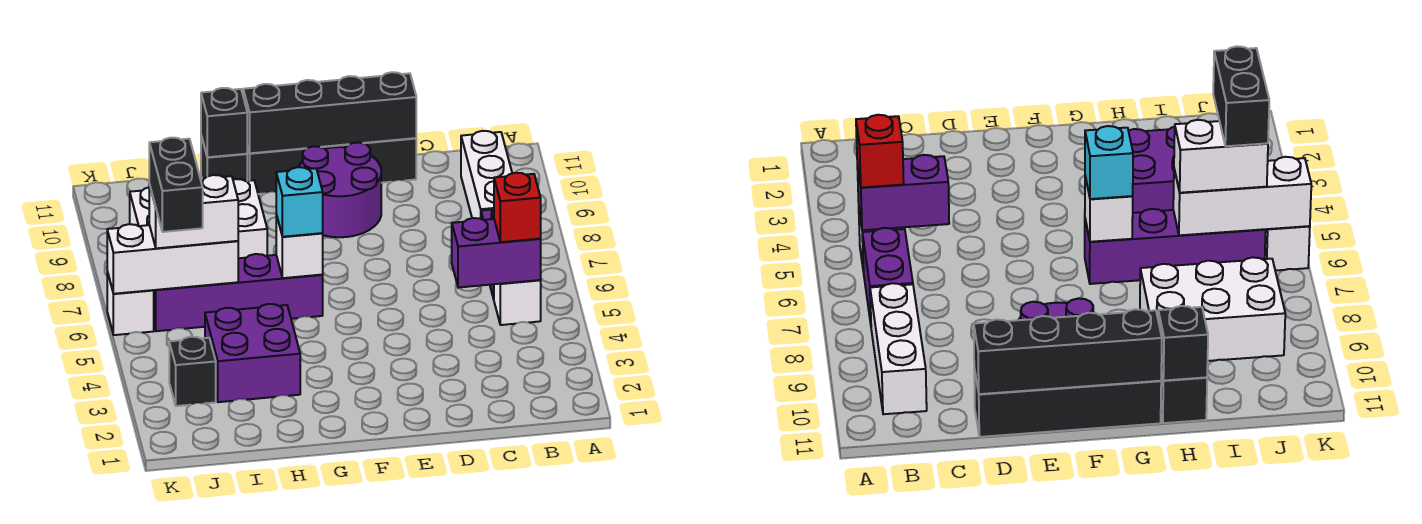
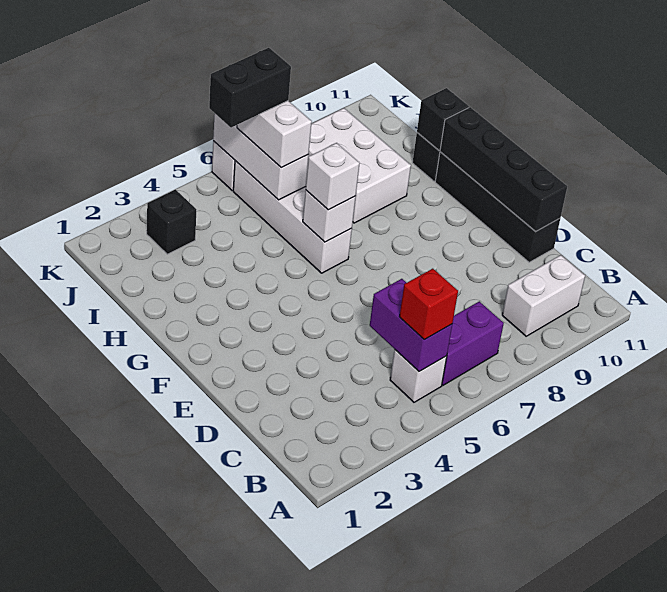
white brick B8:B10 level 1 -> white brick B9:B10 level 1
purple round brick E9:F10 level 1 -> none
purple brick G6:J6 level 1 -> white brick G6:J6 level 1
cyan brick G6 level 3 -> white brick G6 level 3
purple brick H3:I4 level 1 -> none

